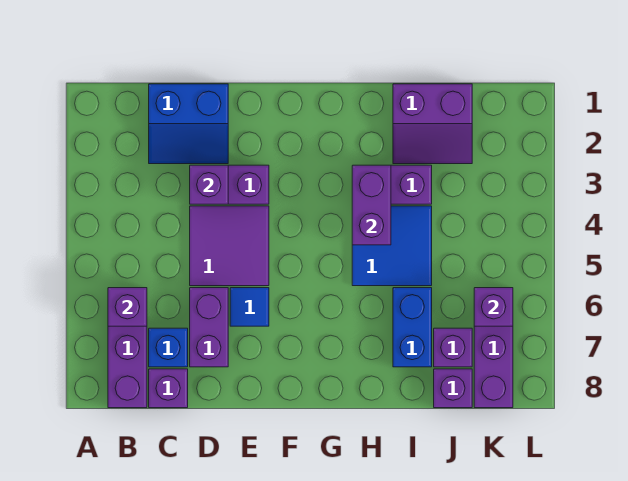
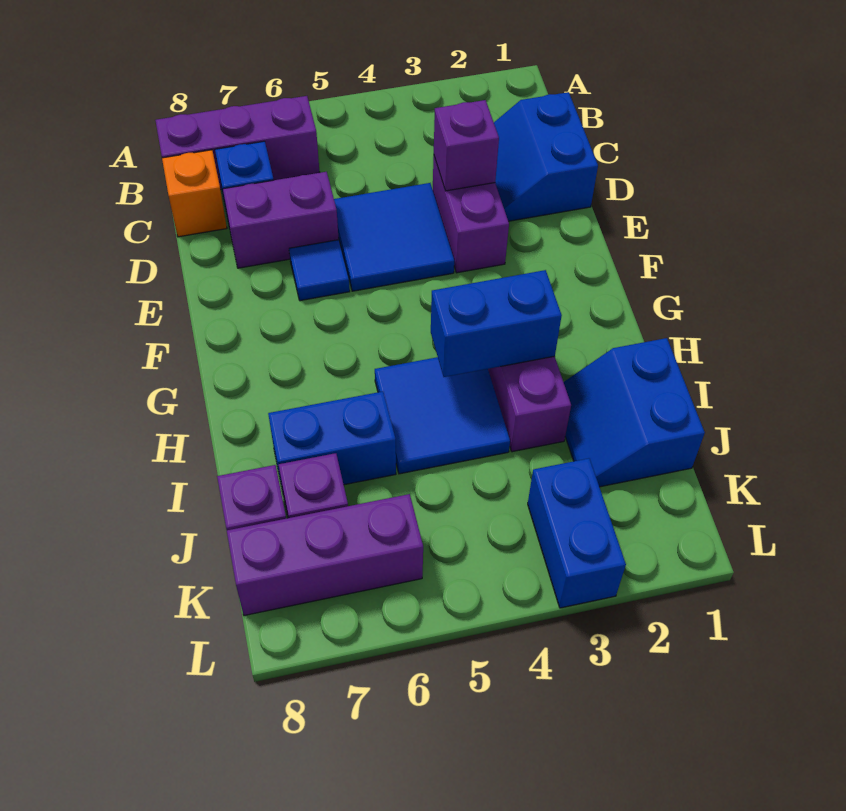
purple brick B6 level 2 -> none
purple brick C8 level 1 -> orange brick C8 level 1
purple tile D4:E5 level 1 -> blue tile D4:E5 level 1
purple brick H3:H4 level 2 -> blue brick H3:H4 level 2
purple slope I1:J2 level 1 top 1 -> blue slope I1:J2 level 1 top 1
none -> blue brick K3:L3 level 1
purple brick K6 level 2 -> none

